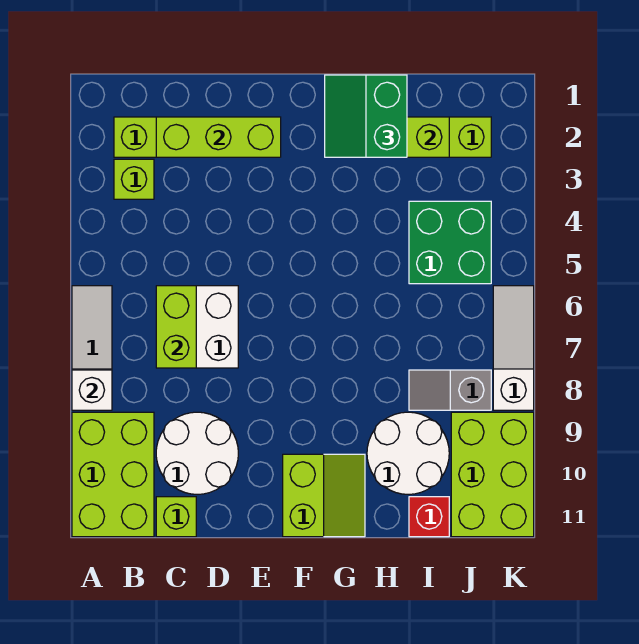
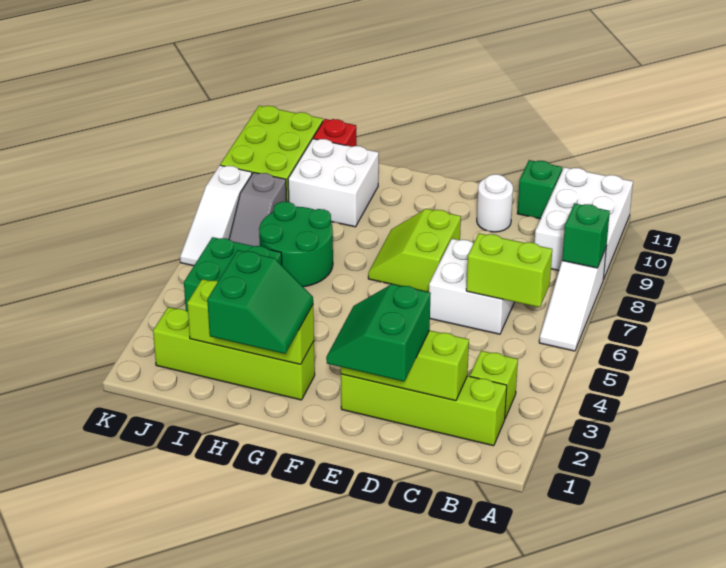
white brick A8 level 2 -> green brick A8 level 2
lime brick A9:B11 level 1 -> white brick A9:B11 level 1
lime brick C6:C7 level 2 -> lime brick B6:C6 level 2
white round brick C9:D10 level 1 -> white round brick D10 level 1
lime brick C11 level 1 -> green brick C11 level 1
none -> green slope D1:E2 level 3 top D
lime slope F10:G11 level 1 top F -> lime slope E7:F8 level 1 top E
none -> green round brick H6:I7 level 1
white round brick H9:I10 level 1 -> white brick H9:I10 level 1
grey slope I8:J8 level 1 top J -> grey slope J7:J8 level 1 top 8

